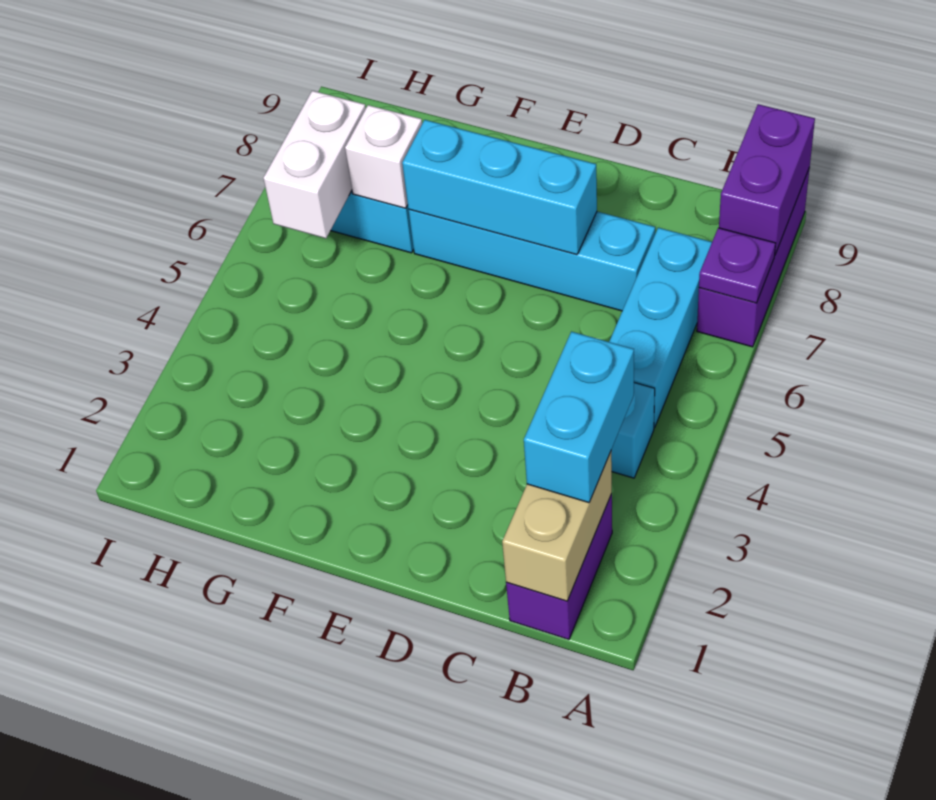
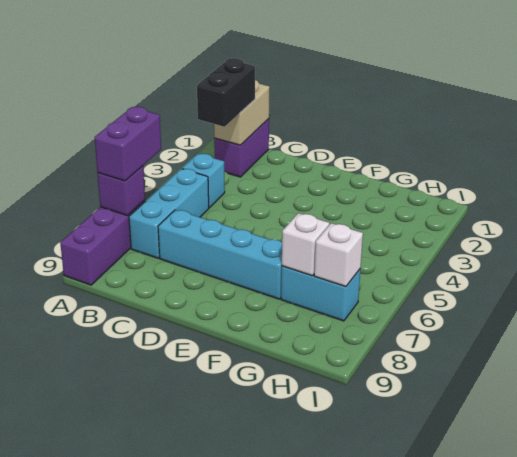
purple plate A7 level 2 -> purple brick A7 level 2
purple brick A8:A9 level 2 -> purple brick A6:A7 level 3
cyan brick B2:B3 level 3 -> black brick B2:B3 level 3
cyan brick D7:F7 level 2 -> none
white brick H6:H7 level 2 -> white brick H7 level 2

